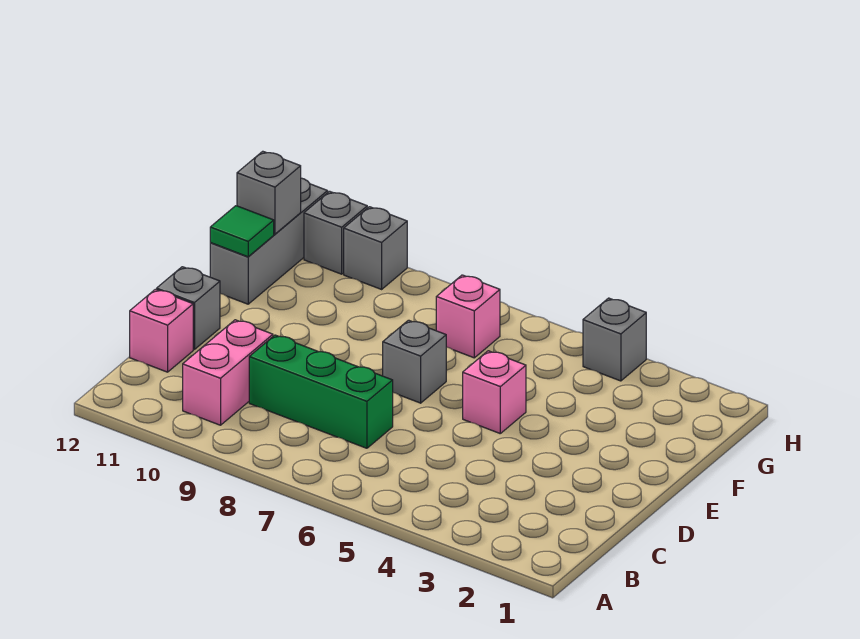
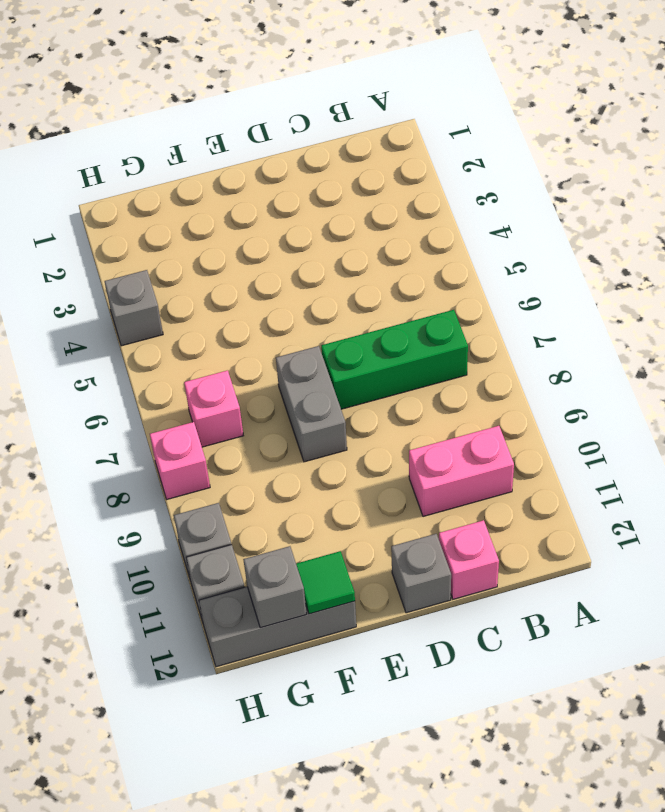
green brick C7:C9 level 1 -> green brick B7:D7 level 1
pink brick E5 level 1 -> pink brick H8 level 1
grey brick E7 level 1 -> grey brick E7:E8 level 1

